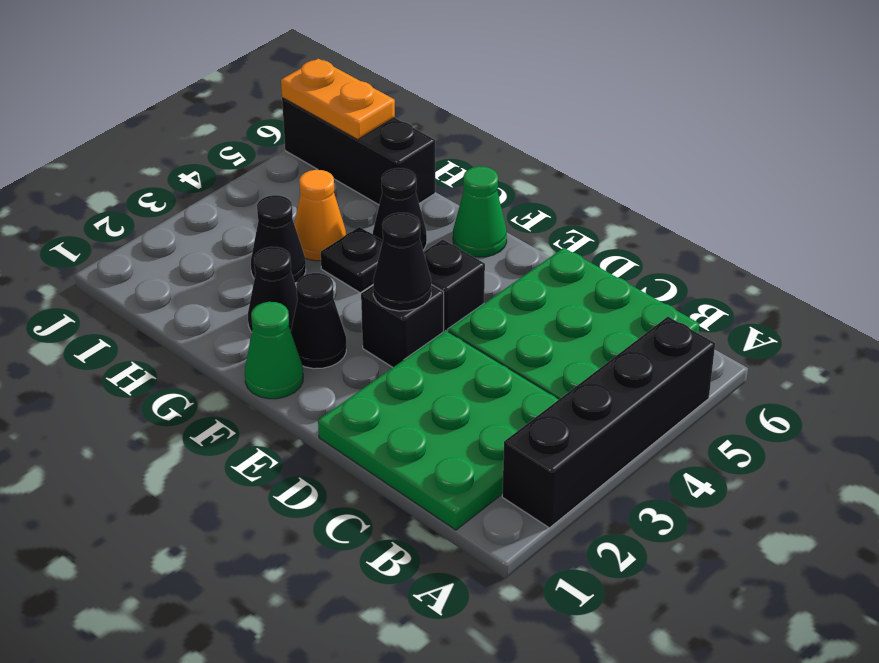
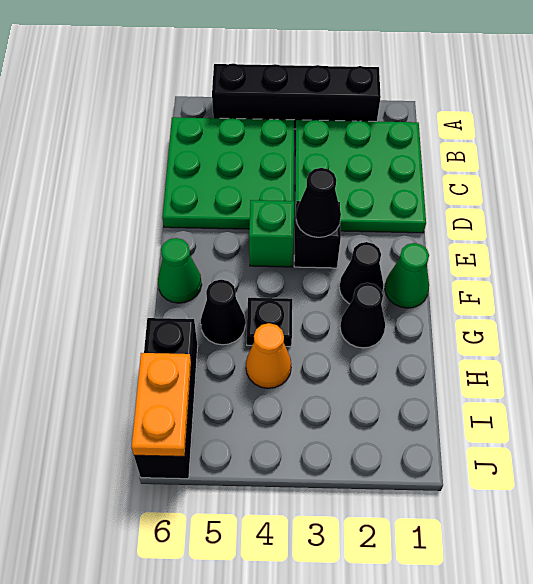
black brick E4 level 1 -> green brick E4 level 1
black cone H3 level 1 -> none

